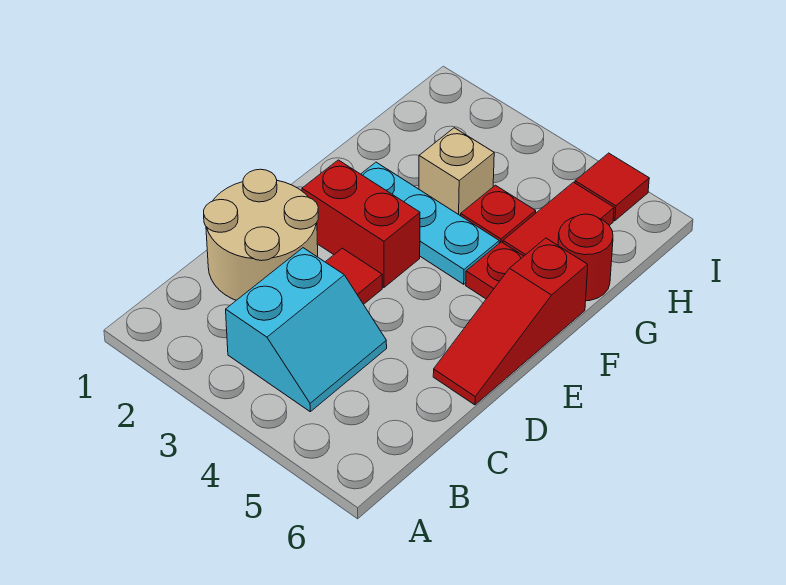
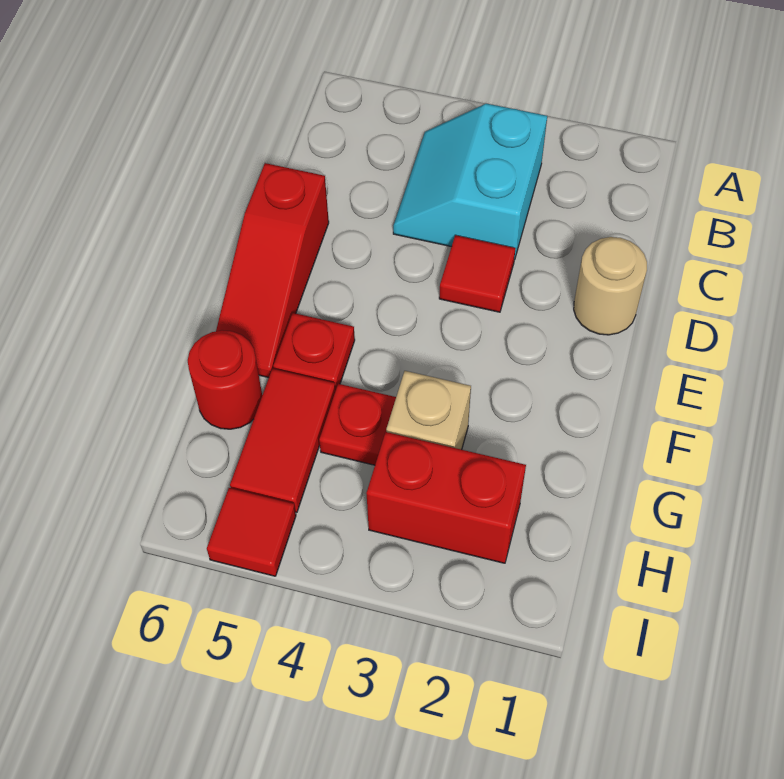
tan round brick C1:D2 level 1 -> tan round brick D1 level 1
red slope D6:F6 level 1 top F -> red slope D6:F6 level 1 top D
red brick E2:E3 level 1 -> red brick H2:H3 level 1
cyan plate F2:F4 level 1 -> none

